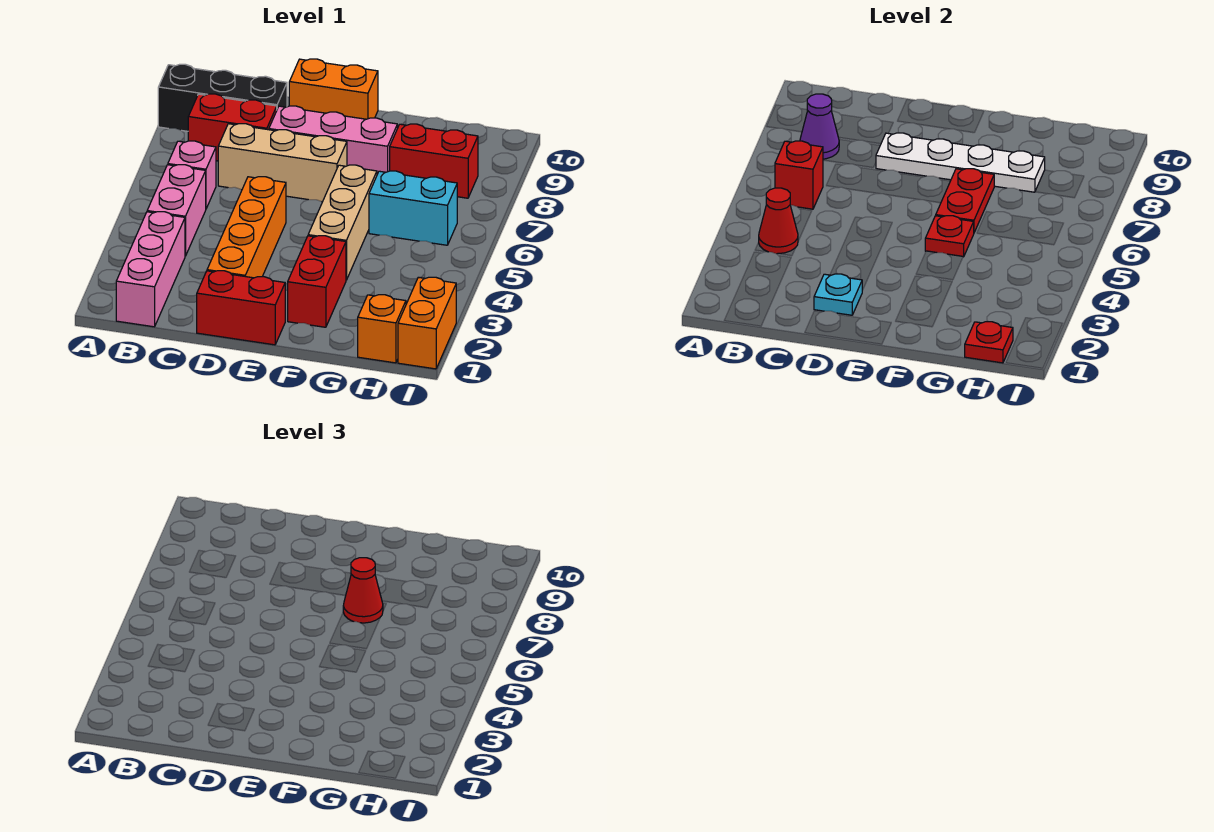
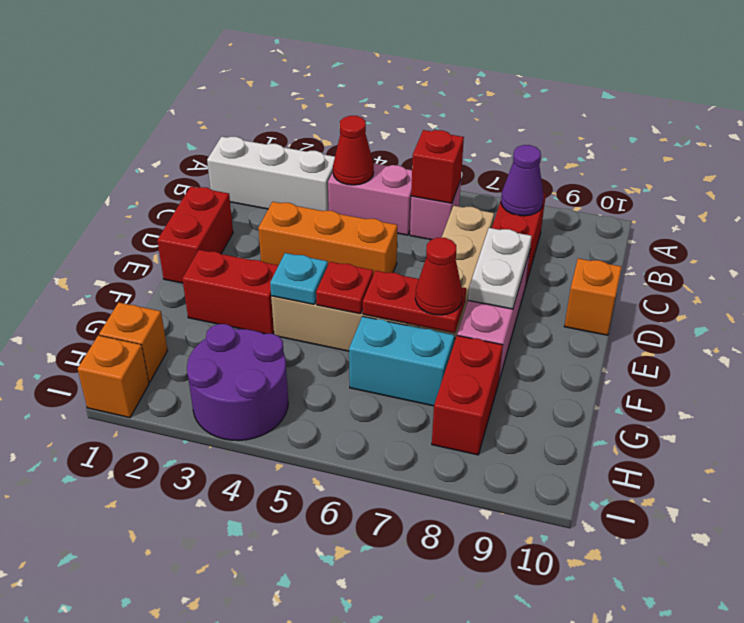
black brick A9:C9 level 1 -> none
pink brick B1:B3 level 1 -> white brick B1:B3 level 1
orange brick D2:D5 level 1 -> orange brick D3:D5 level 1
cyan plate D2 level 2 -> cyan plate F4 level 2
white plate D8:G8 level 2 -> white plate D8:E8 level 2
orange brick D10:E10 level 1 -> orange brick D10 level 1
cyan brick G6:H6 level 1 -> cyan brick G6:G7 level 1
red plate H1 level 2 -> none
none -> purple round brick H3:I4 level 1
orange brick I1:I2 level 1 -> orange brick I1 level 1

